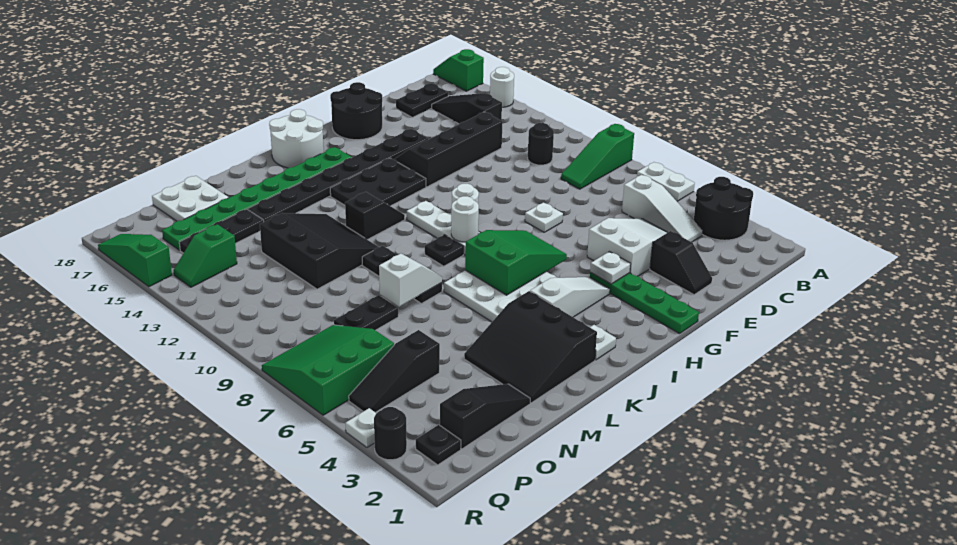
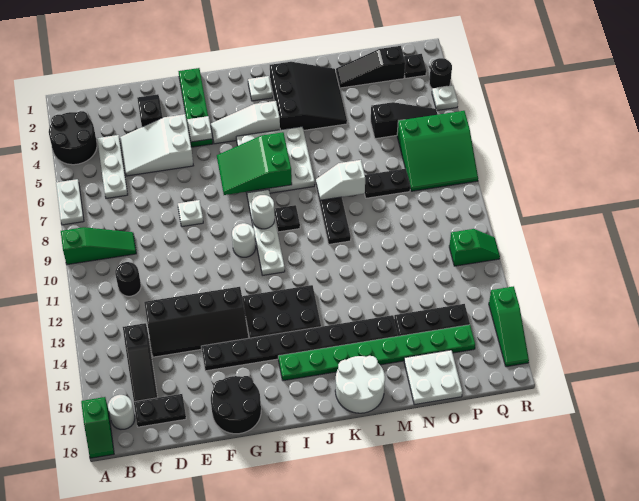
white round brick A15 level 1 -> white round brick B17 level 1
white slope C4:C6 level 1 top 6 -> white plate C4:C6 level 1
white round brick I17:J18 level 1 -> white round brick K17:L18 level 1
black slope J12:K12 level 1 top K -> none
black slope L11:N13 level 1 top N -> none
green slope P14:Q14 level 1 top P -> green slope Q12:R12 level 1 top Q

